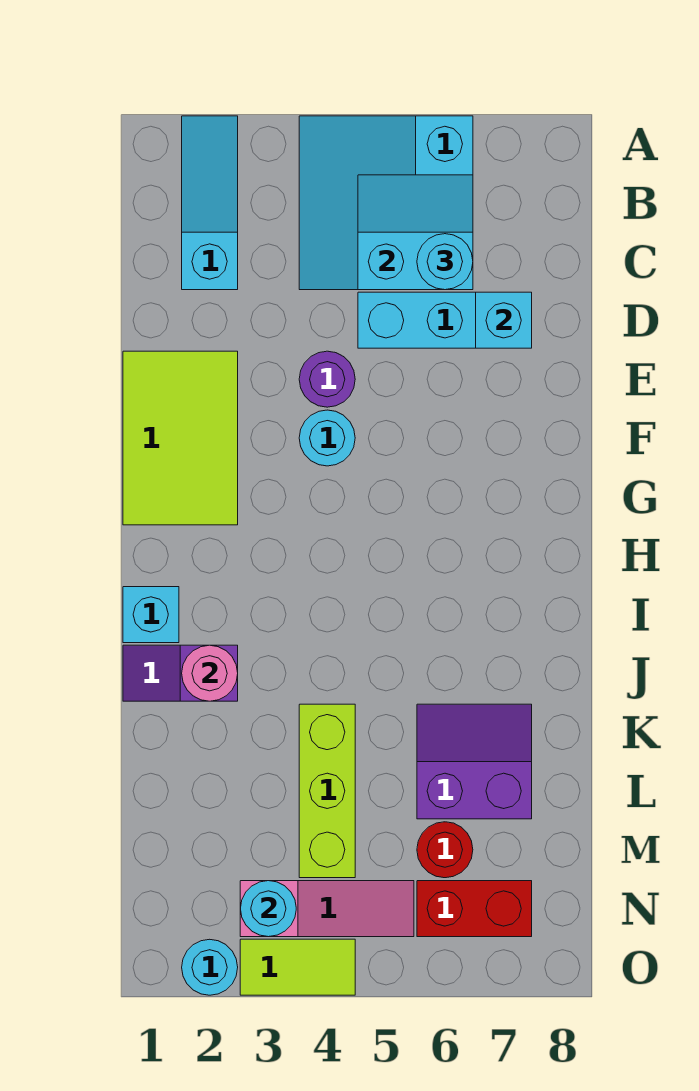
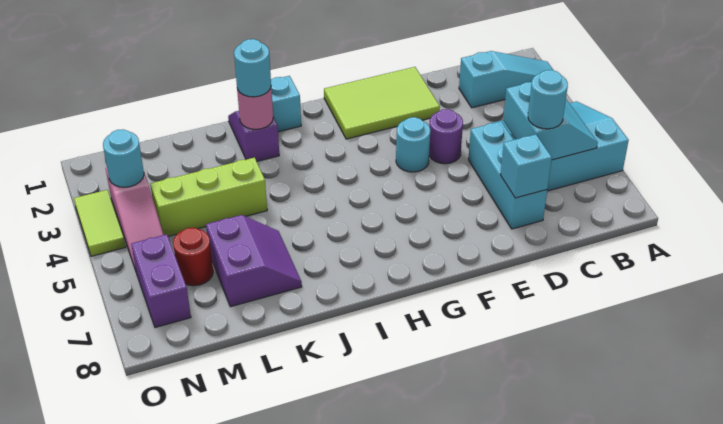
red brick N6:N7 level 1 -> purple brick N6:N7 level 1
cyan round brick O2 level 1 -> cyan round brick J2 level 3

